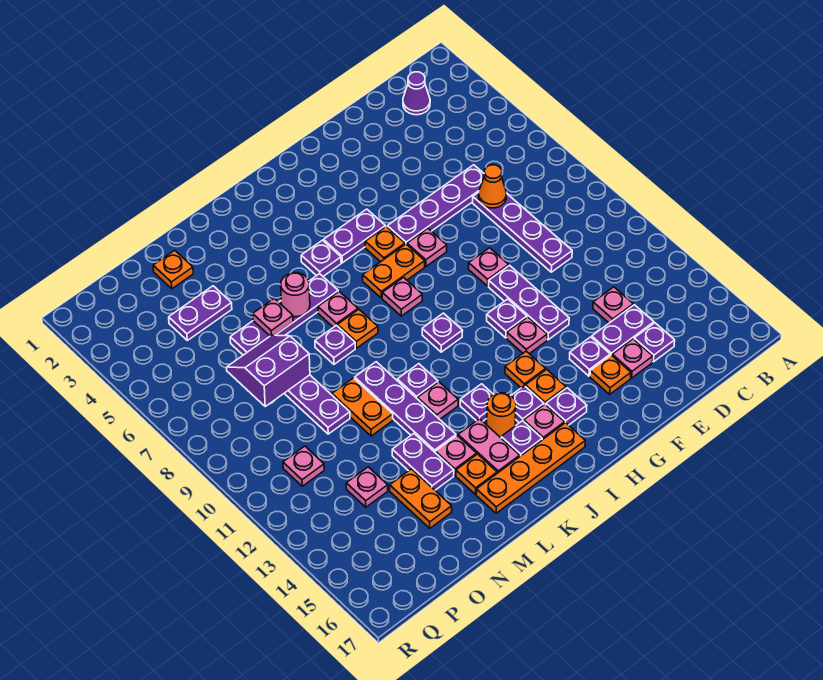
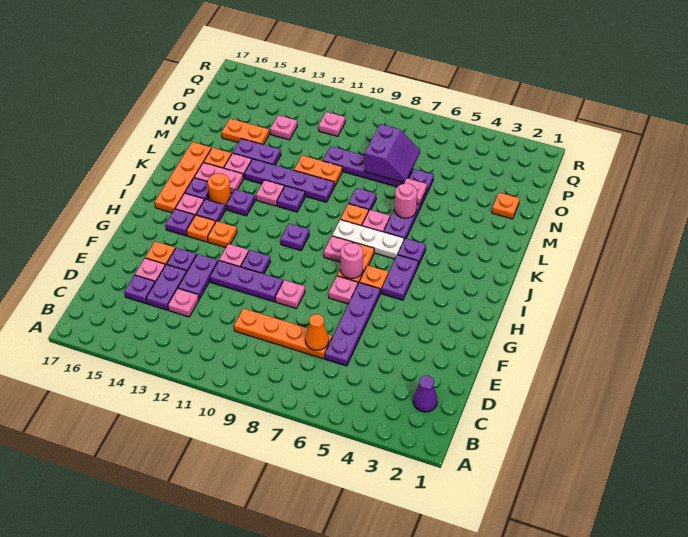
purple plate D7:D10 level 1 -> orange plate D7:D10 level 1
none -> pink round brick H7 level 2
none -> white plate J6:J8 level 1
purple plate N4:O4 level 1 -> purple plate E13:F13 level 1

